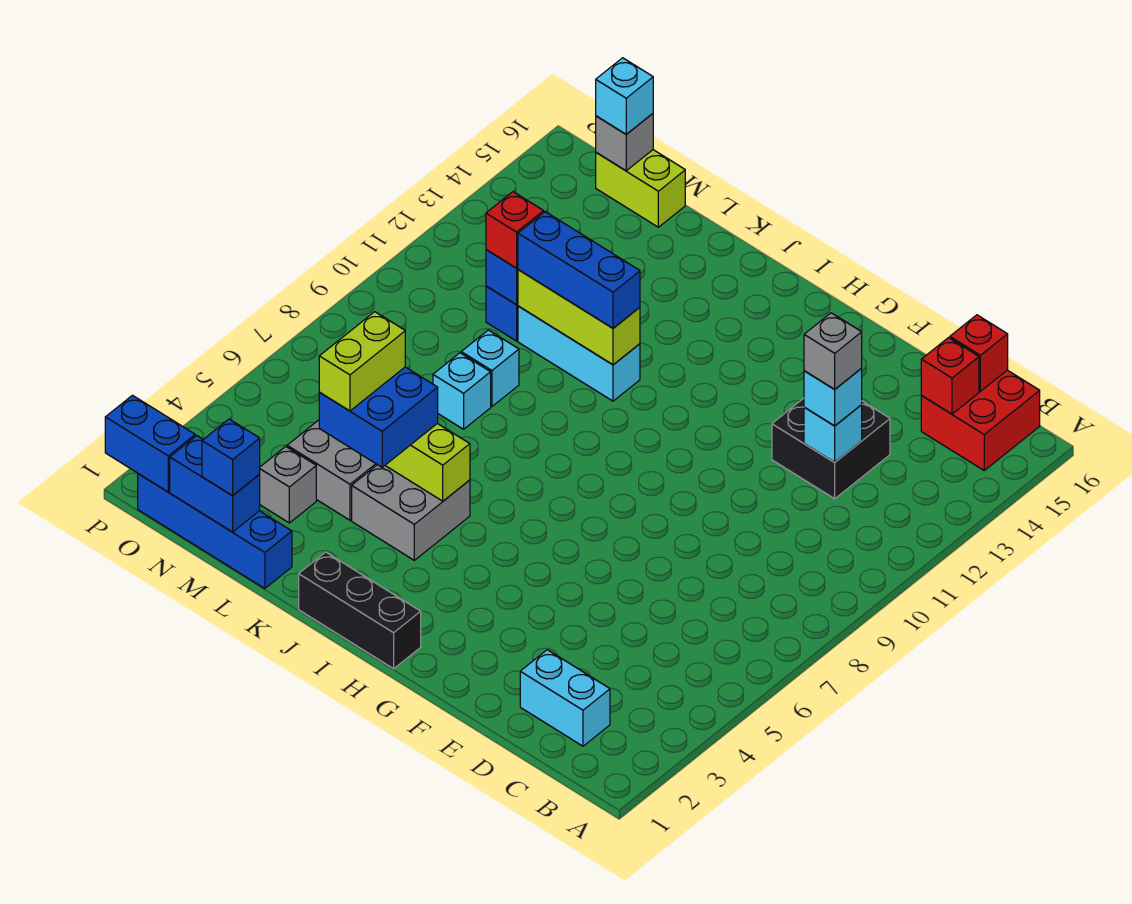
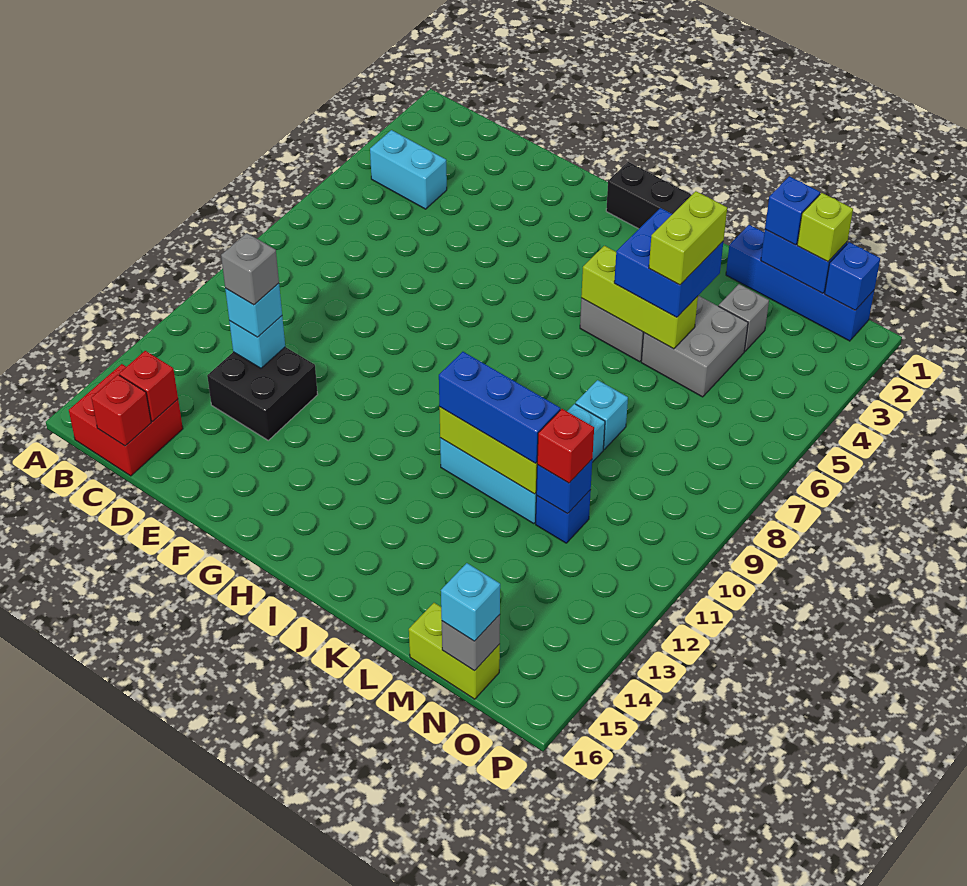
cyan brick C2:D2 level 1 -> cyan brick B4:C4 level 1
none -> lime brick N1 level 3
blue brick O1:P1 level 2 -> blue brick O1 level 2

